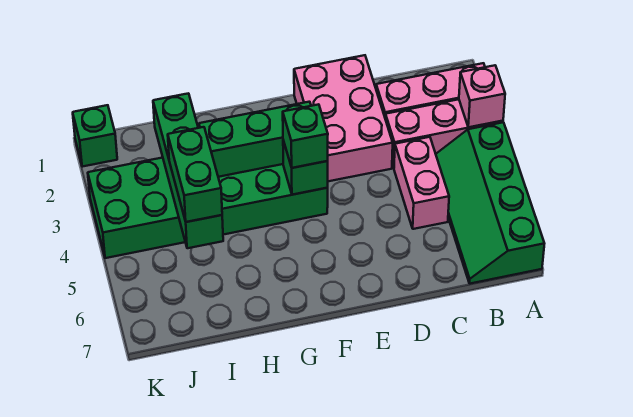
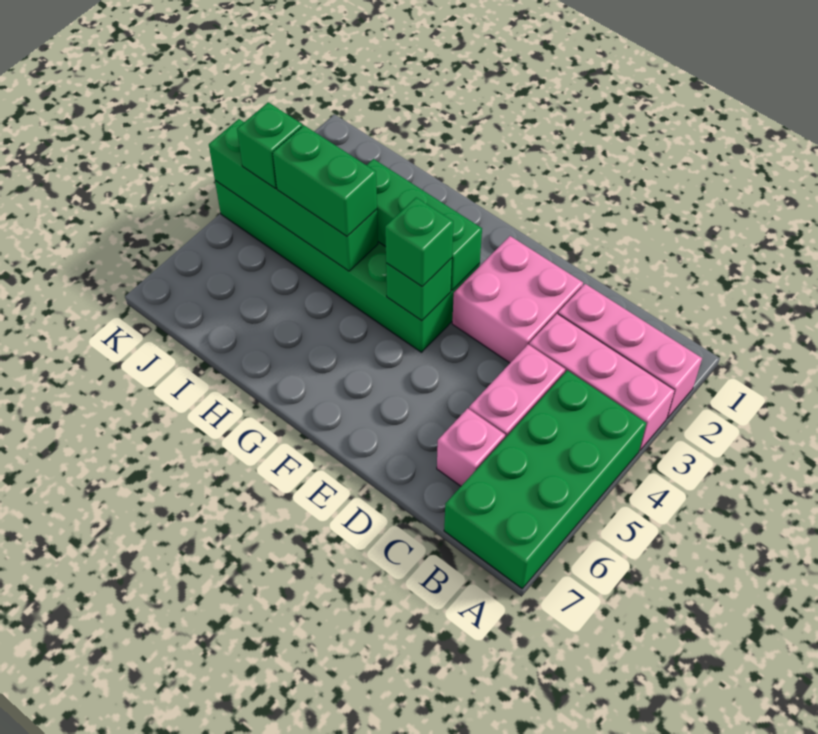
pink brick A3 level 2 -> pink brick C6 level 1
green slope A4:B7 level 1 top A -> green brick A4:B7 level 1
pink brick D1:E3 level 1 -> pink brick D2:E3 level 1
green brick I2:I5 level 2 -> green brick H4:K4 level 2
green brick I4:I5 level 3 -> green brick H4:I4 level 3
green brick K1 level 1 -> green brick J4 level 3

